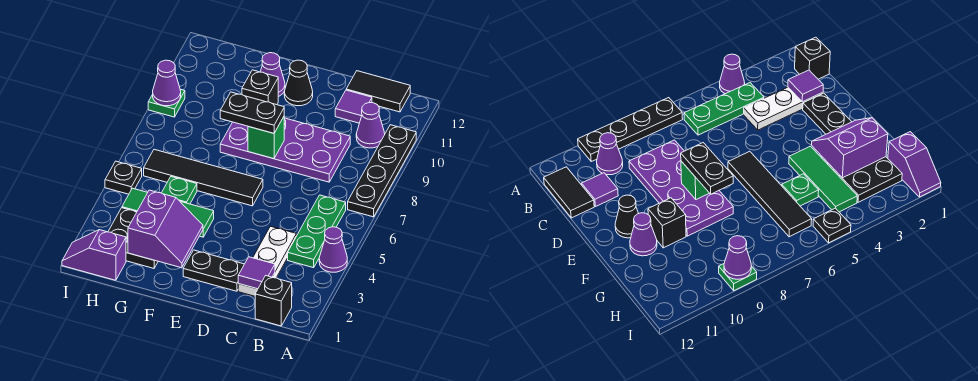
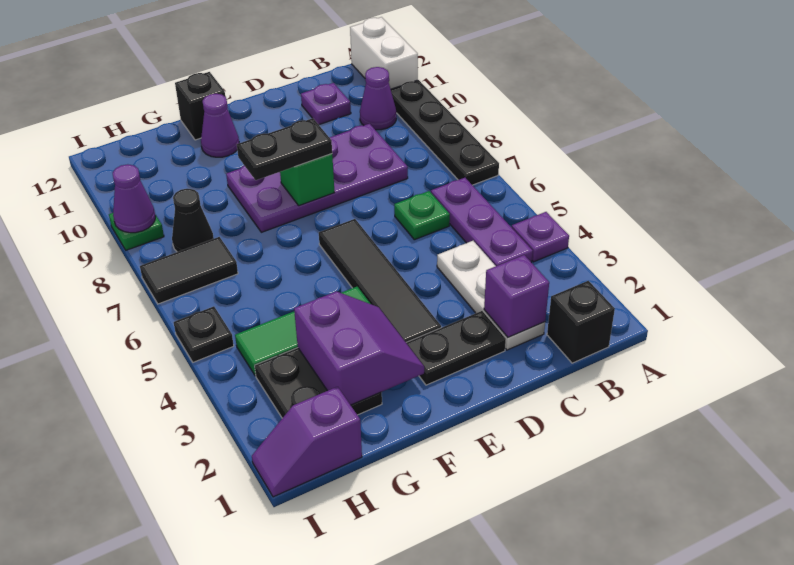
purple cone A4 level 1 -> purple plate A4 level 1
none -> white brick A11:A12 level 1
green plate B4:B6 level 1 -> purple plate B4:B6 level 1
black tile B12:C12 level 1 -> black tile H7:I7 level 1
purple tile C2 level 2 -> purple brick C2 level 2
purple tile C11 level 1 -> purple plate C11 level 1
black tile E6:H6 level 1 -> black tile E3:E6 level 1
black cone E11 level 1 -> black cone H8 level 1
black brick F10 level 1 -> black brick F12 level 1
green plate G5 level 1 -> green plate C6 level 1

